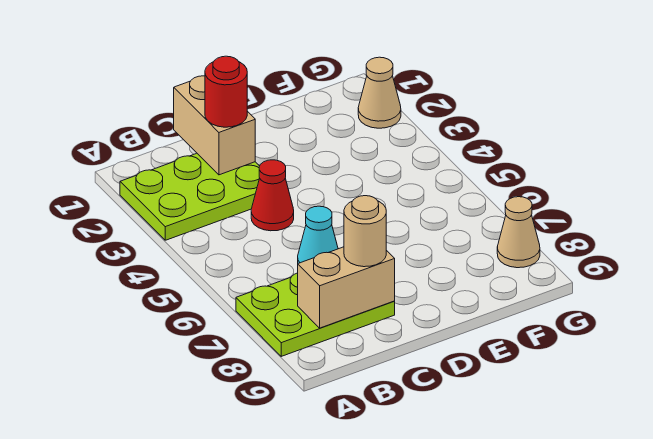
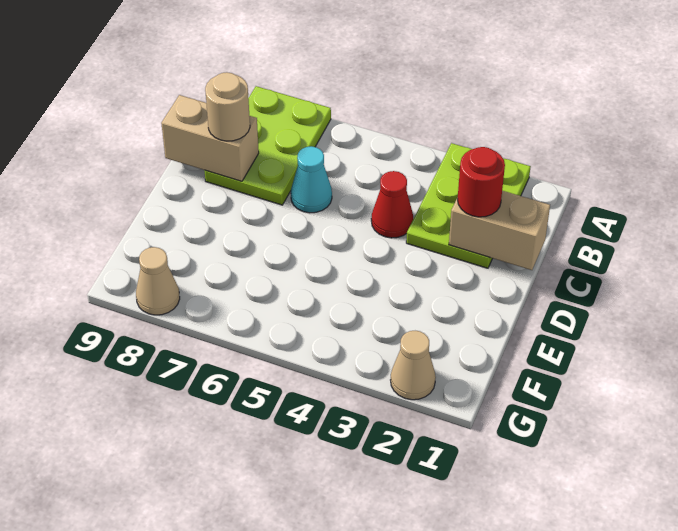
tan brick B8:C8 level 2 -> tan brick C8:C9 level 2

